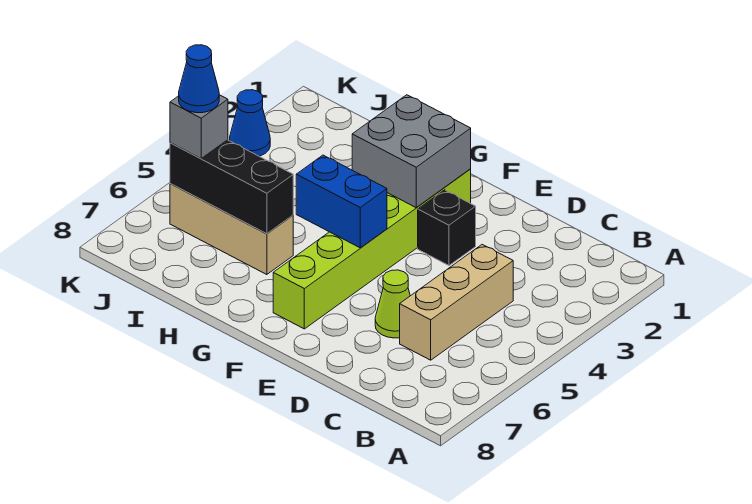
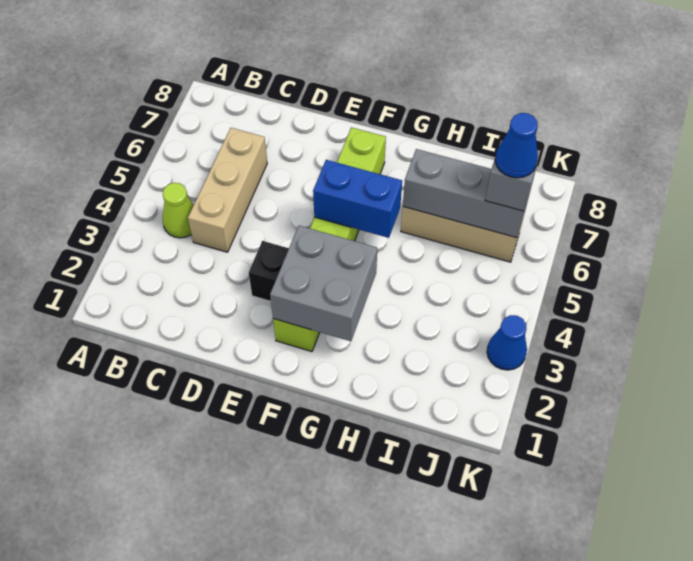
lime cone D6 level 1 -> lime cone B4 level 1
black brick H6:J6 level 2 -> grey brick H6:J6 level 2

